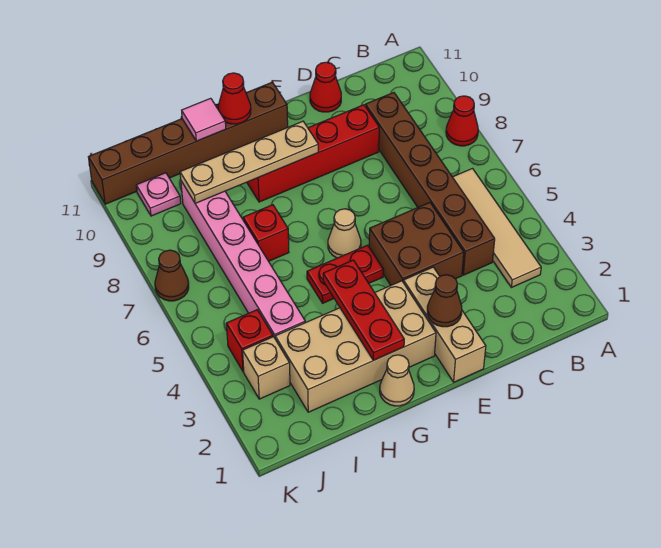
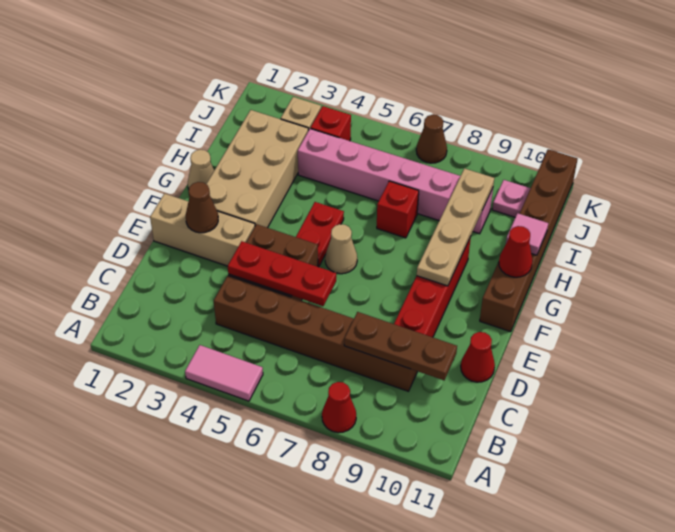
none -> pink tile A4:A5 level 1
tan tile B3:B6 level 1 -> none
none -> brown plate C8:C10 level 2
red plate G2:G4 level 2 -> red plate D4:D6 level 2

